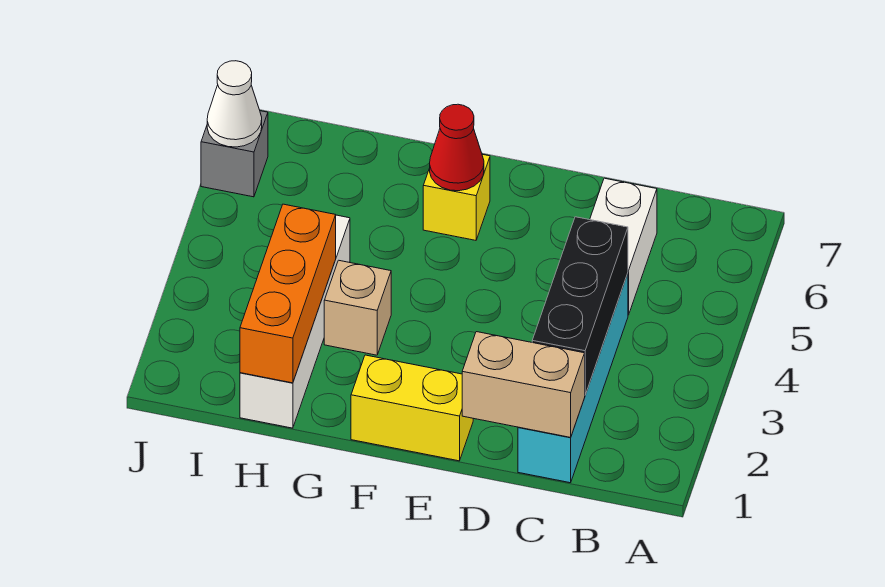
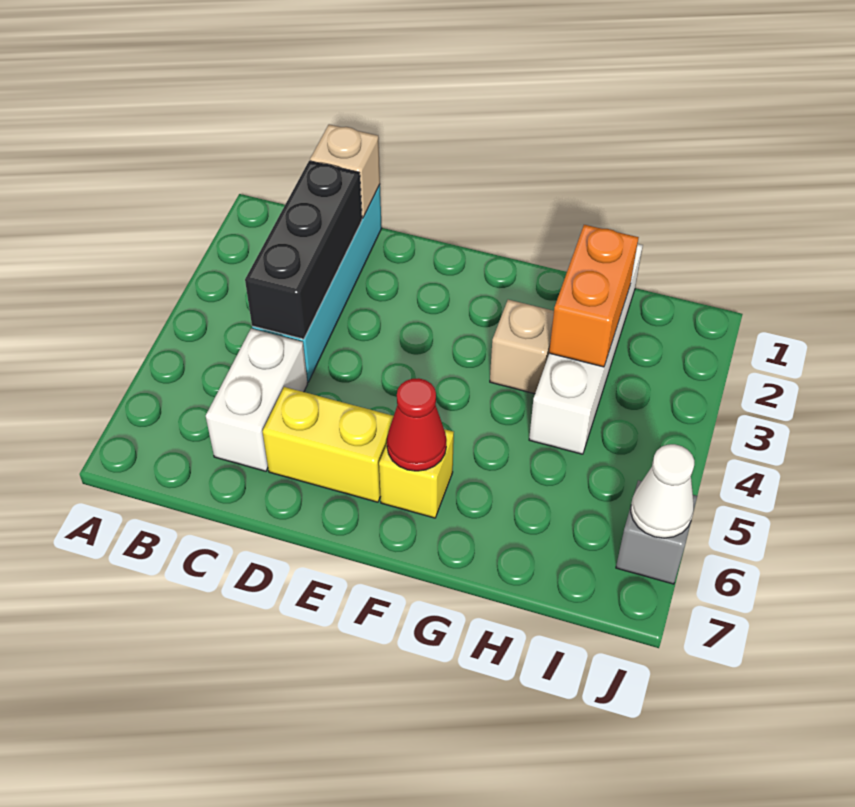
tan brick C1:D1 level 2 -> tan brick C1 level 2
yellow brick E1:F1 level 1 -> yellow brick D6:E6 level 1
orange brick H1:H3 level 2 -> orange brick H2:H3 level 2

